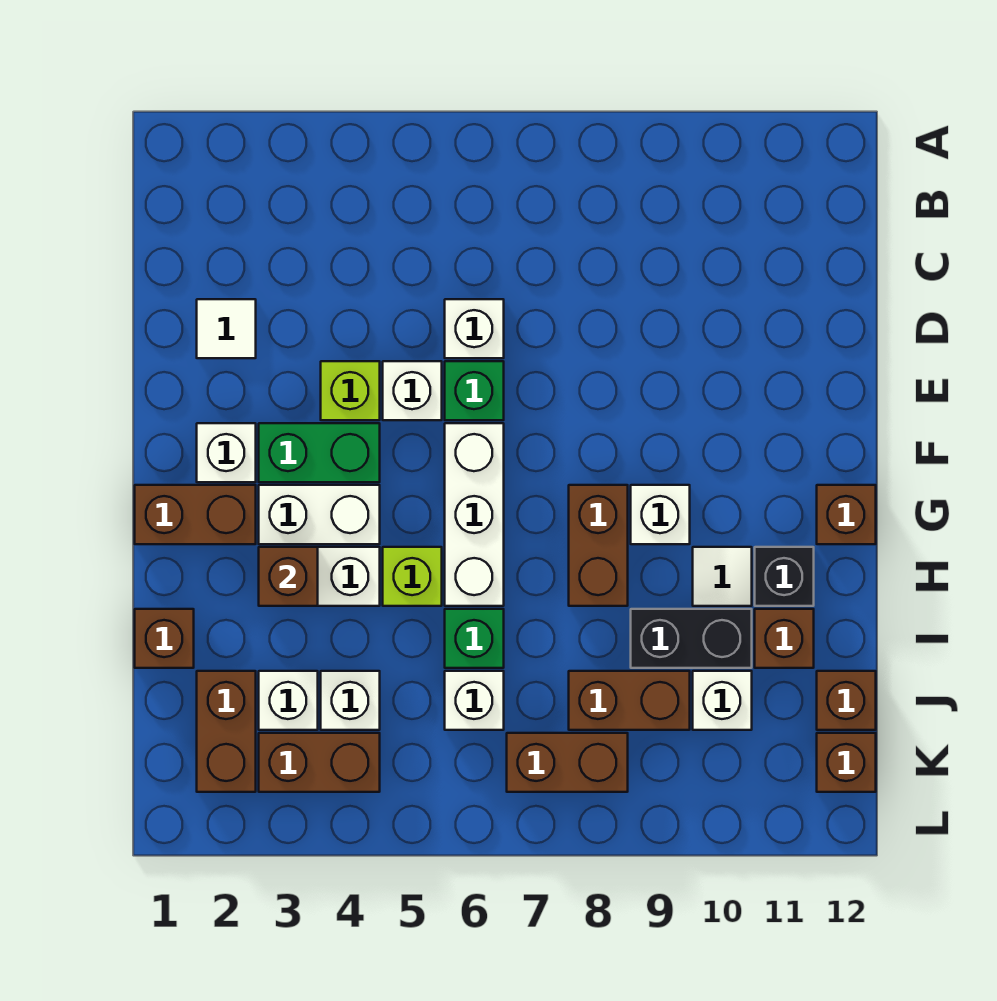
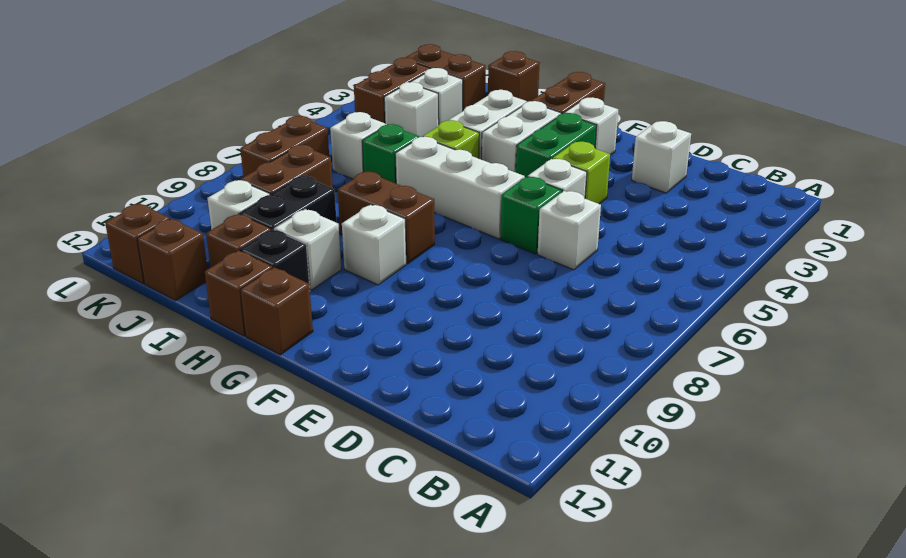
white tile D2 level 1 -> white brick D2 level 1
brown brick H3 level 2 -> brown brick H12 level 1
white tile H10 level 1 -> white brick H10 level 1

